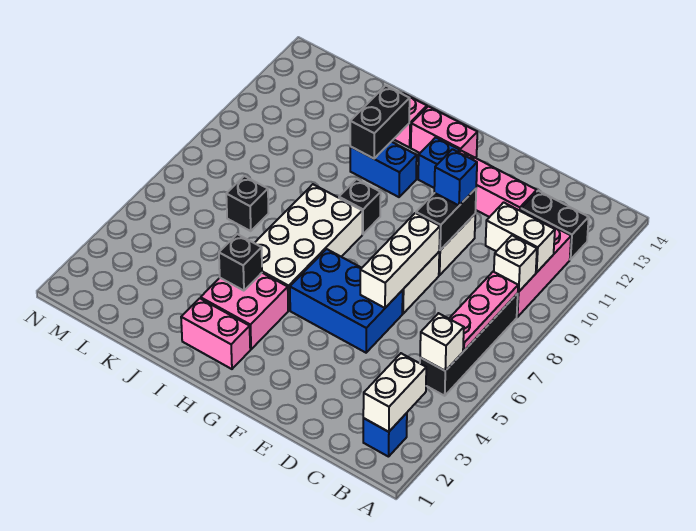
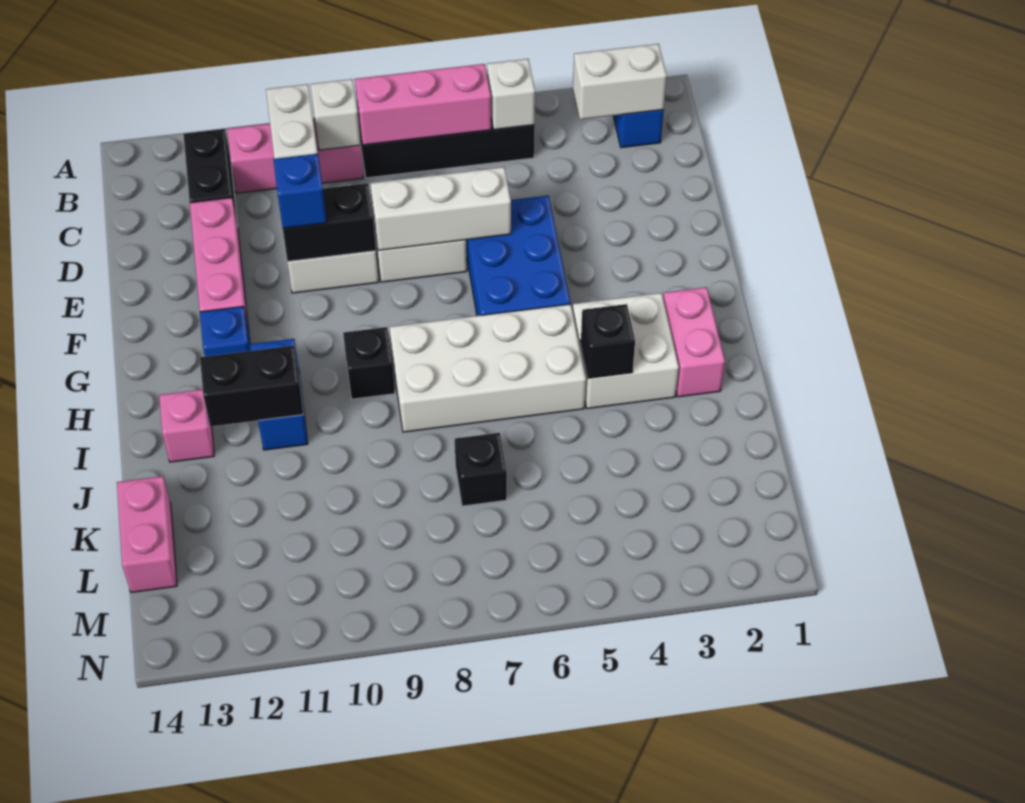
pink plate B6:B8 level 2 -> pink brick B6:B8 level 2
pink brick G13:H13 level 1 -> pink brick K14:L14 level 1
pink brick H3:I4 level 1 -> white brick H3:I4 level 1

